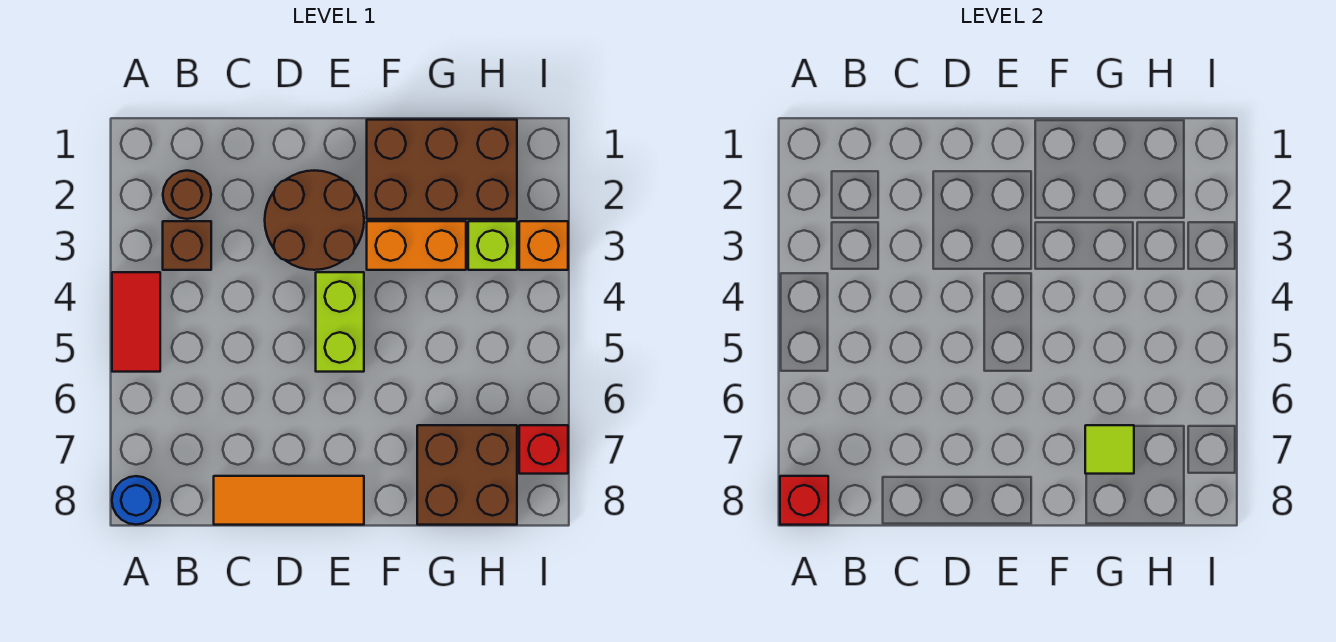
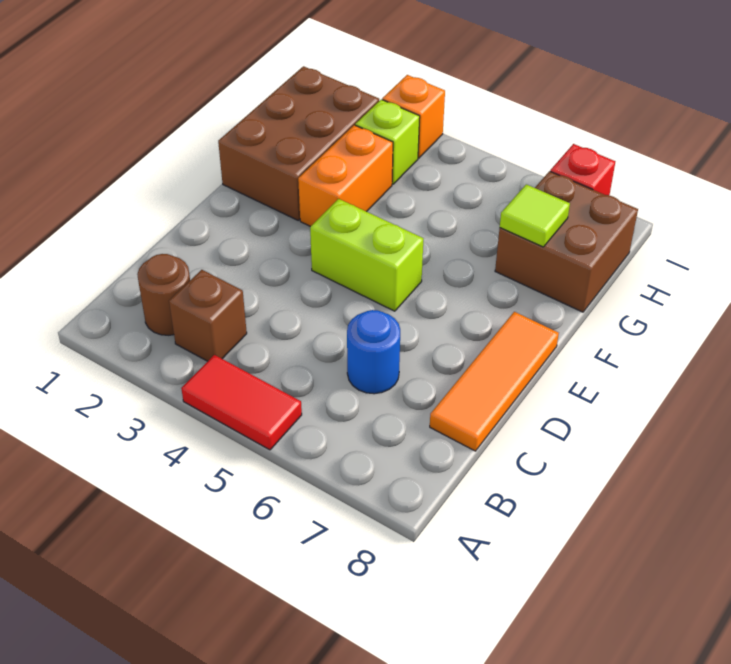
blue round brick A8 level 1 -> blue round brick C6 level 1
red brick A8 level 2 -> none
brown round brick D2:E3 level 1 -> none

